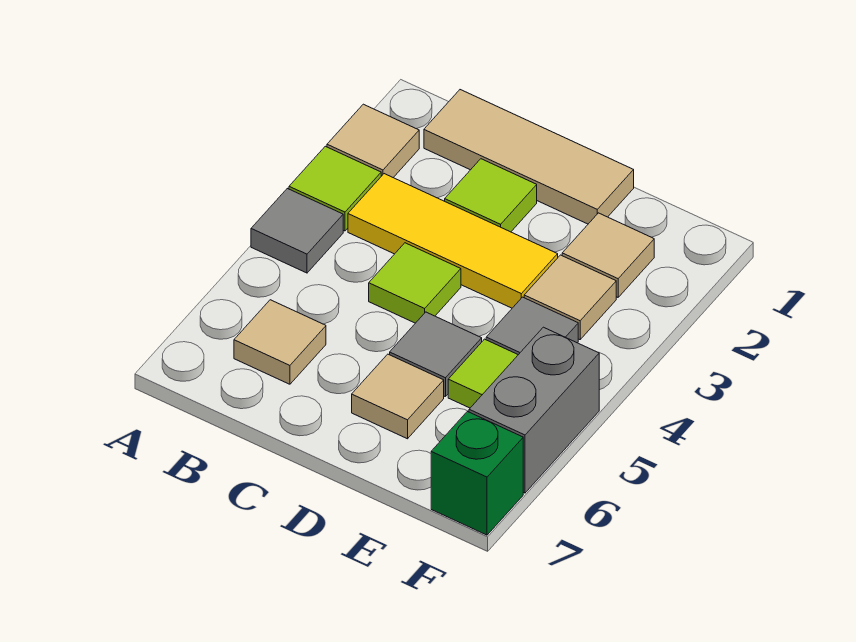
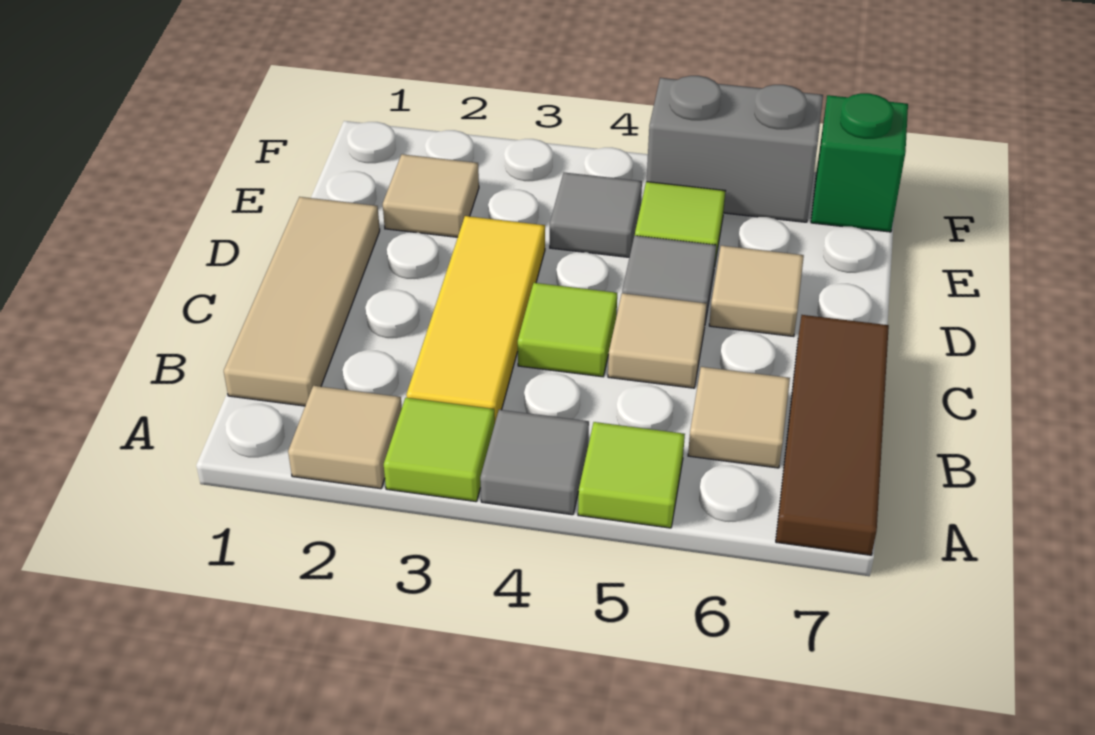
none -> brown tile A7:C7 level 1
lime tile C2 level 1 -> lime tile A5 level 1
tan tile E3 level 1 -> tan tile C5 level 1

